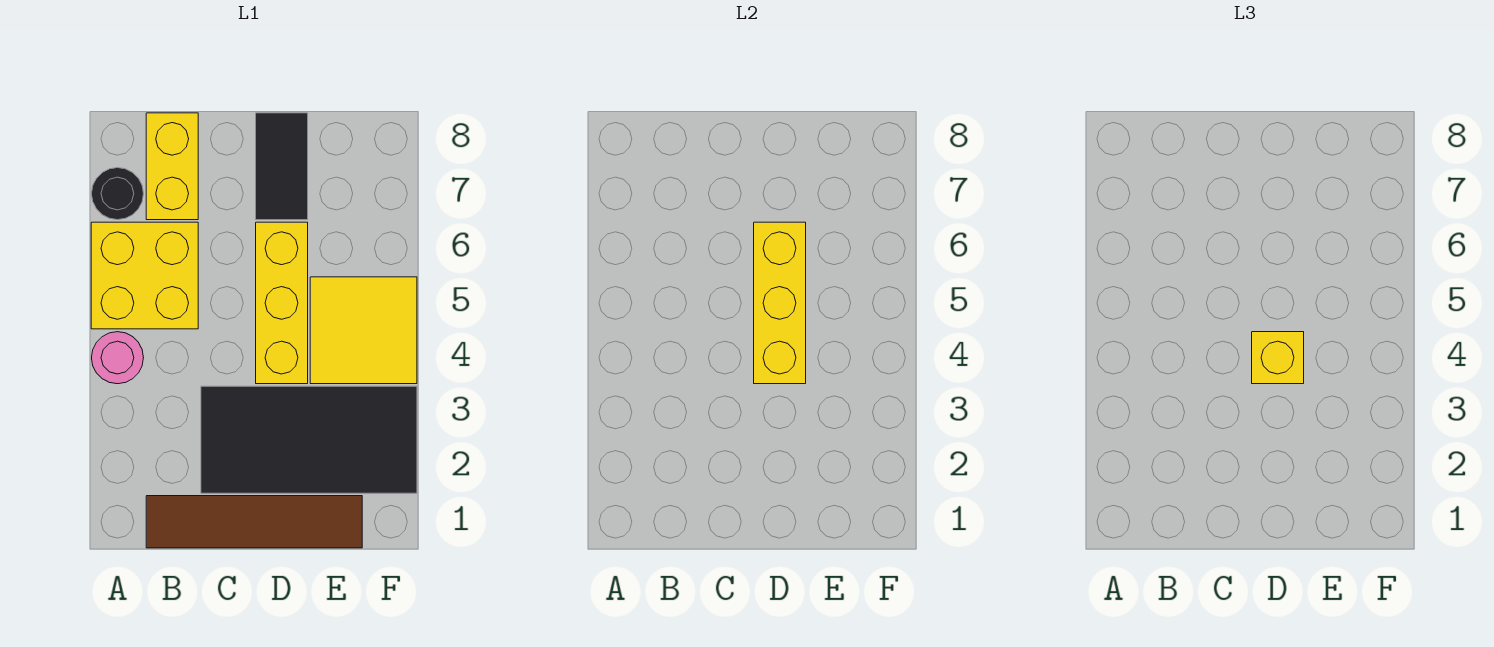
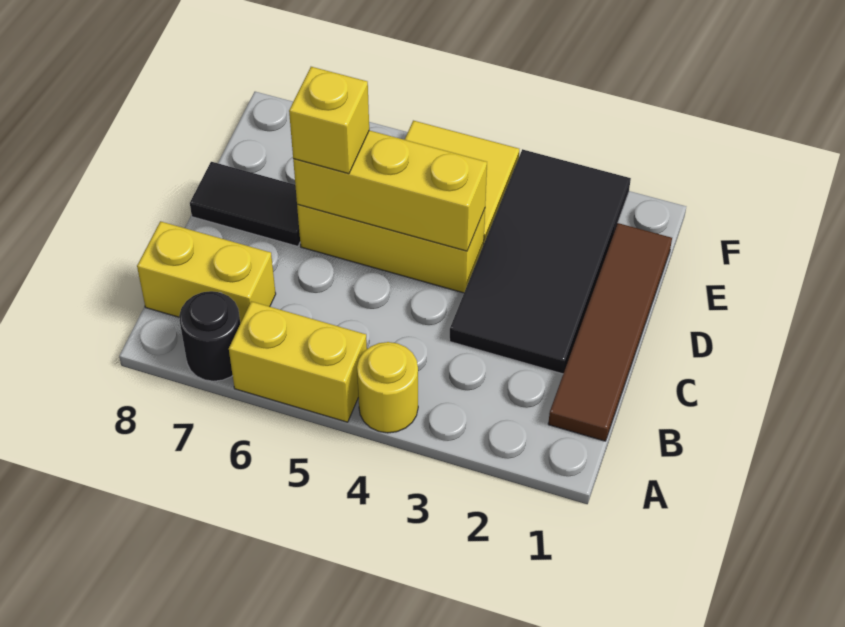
pink round brick A4 level 1 -> yellow round brick A4 level 1
yellow brick A5:B6 level 1 -> yellow brick A5:A6 level 1
yellow brick D4 level 3 -> yellow brick D6 level 3

